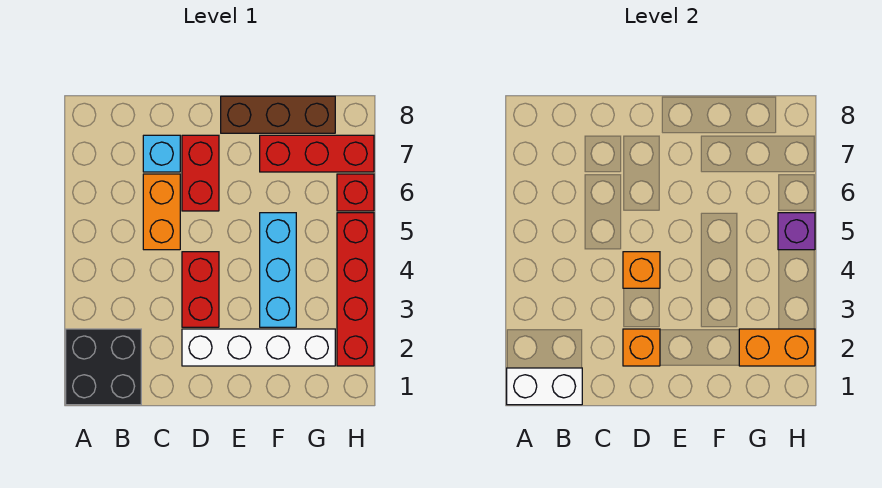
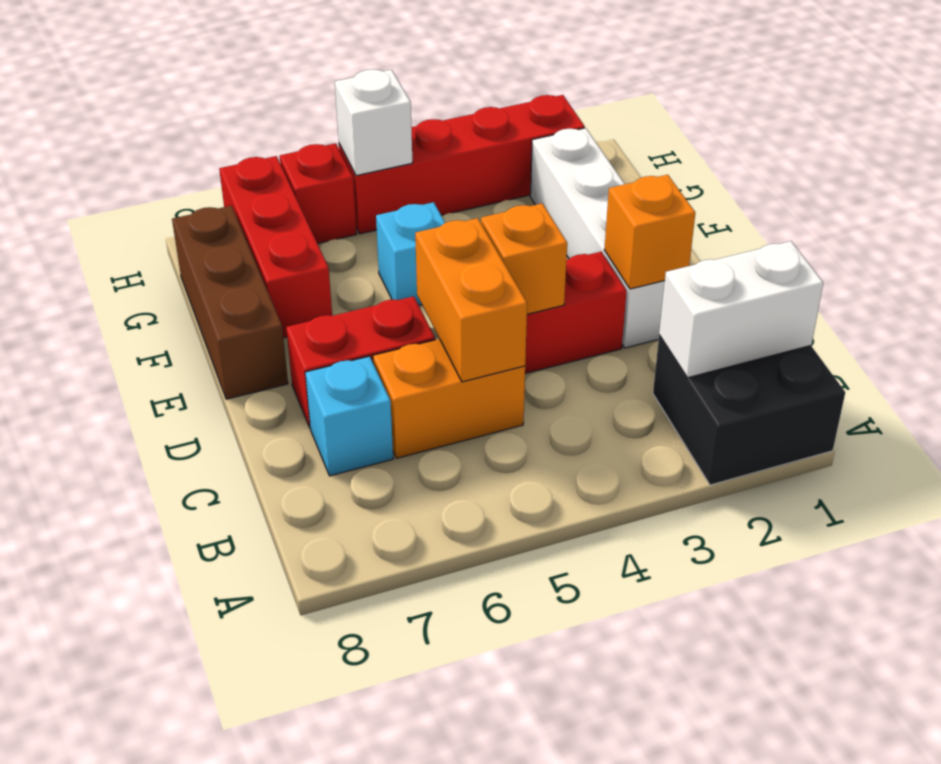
white brick A1:B1 level 2 -> white brick B1:B2 level 2
cyan brick F3:F5 level 1 -> cyan brick F5 level 1
orange brick G2:H2 level 2 -> orange brick C5:D5 level 2
purple brick H5 level 2 -> white brick H5 level 2

